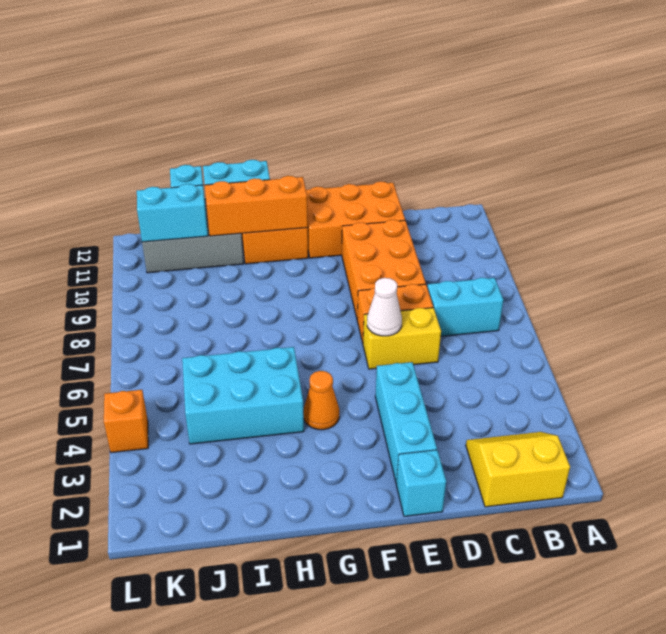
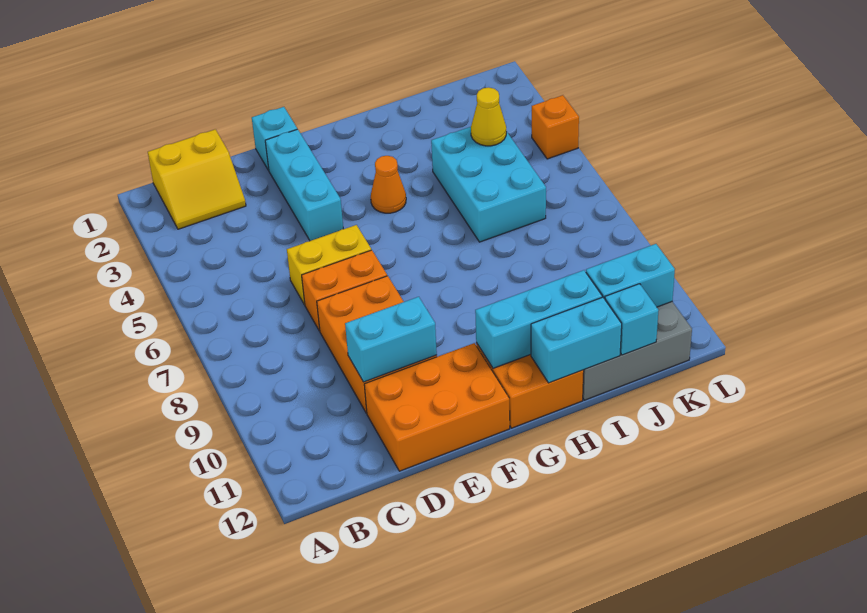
cyan brick B7:C7 level 1 -> cyan brick D10:E10 level 2
white cone E6 level 2 -> none
orange brick G11:I11 level 2 -> cyan brick G11:I11 level 2
cyan brick H4:J5 level 1 -> cyan brick I4:J6 level 1
none -> yellow cone J4 level 2

